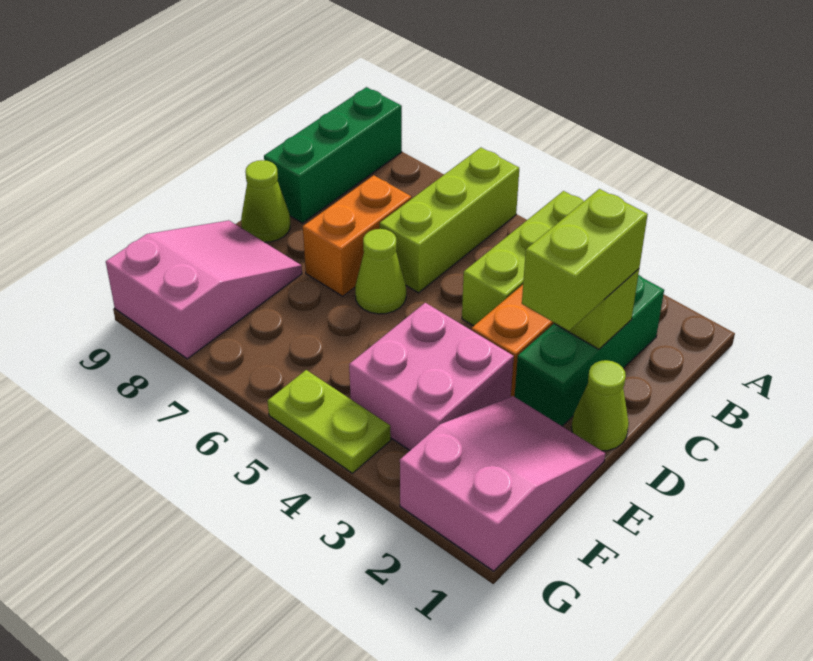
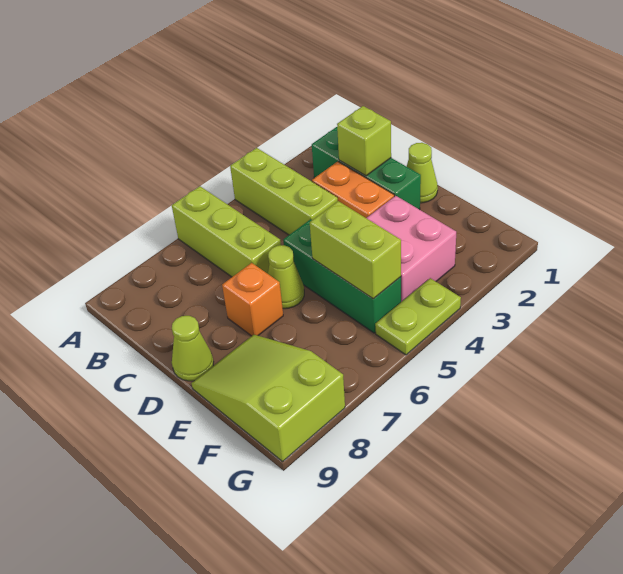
green brick A9:C9 level 1 -> green brick D5:F5 level 1
lime brick C2:D2 level 3 -> lime brick E5:F5 level 2
orange brick C7:D7 level 1 -> orange brick D7 level 1
pink slope E1:G2 level 1 top G -> none
pink slope E8:G9 level 1 top G -> lime slope E8:G9 level 1 top G

